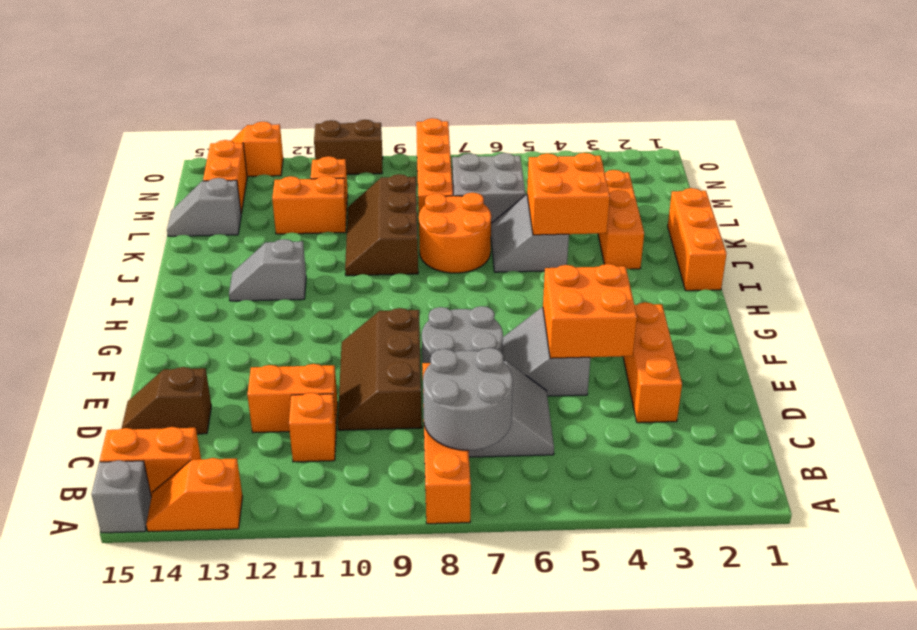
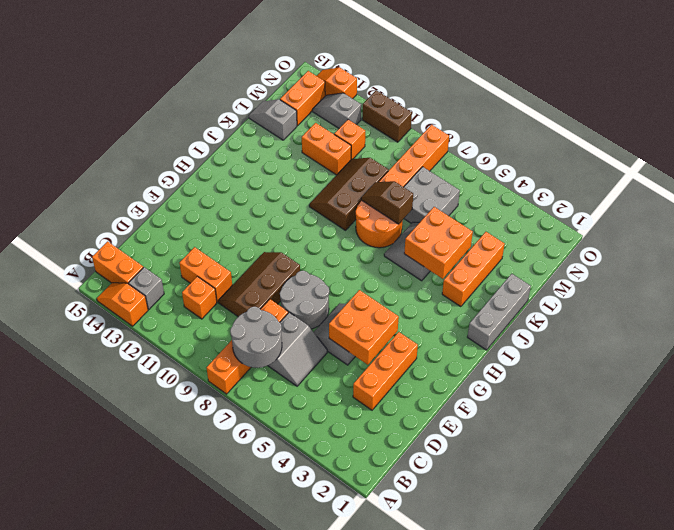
grey brick A15 level 1 -> grey brick B13 level 1
brown slope D14:D15 level 1 top 14 -> brown slope K7:K8 level 2 top 7
orange brick I1:K1 level 1 -> grey brick I1:K1 level 1
grey slope I12:I13 level 1 top 12 -> grey slope N12:N13 level 1 top 12

